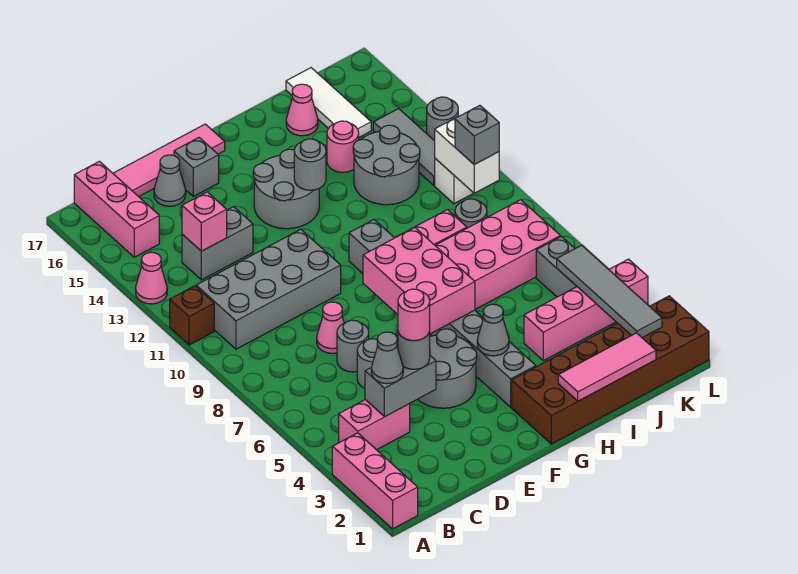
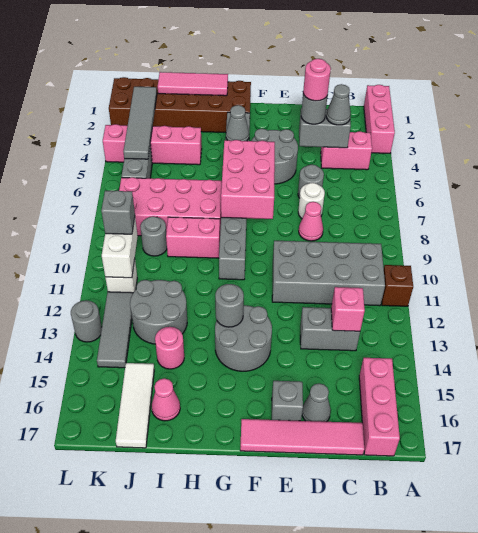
pink cone A13 level 1 -> none
grey round brick D7 level 1 -> white round brick D7 level 1

